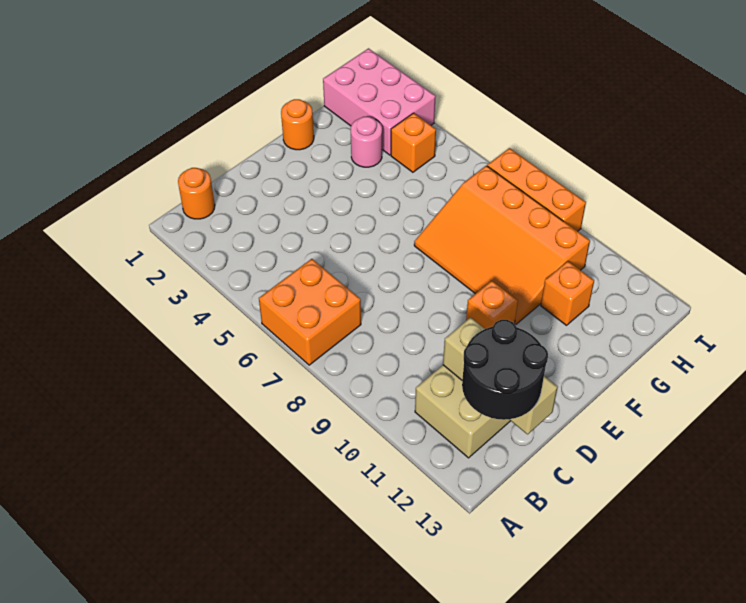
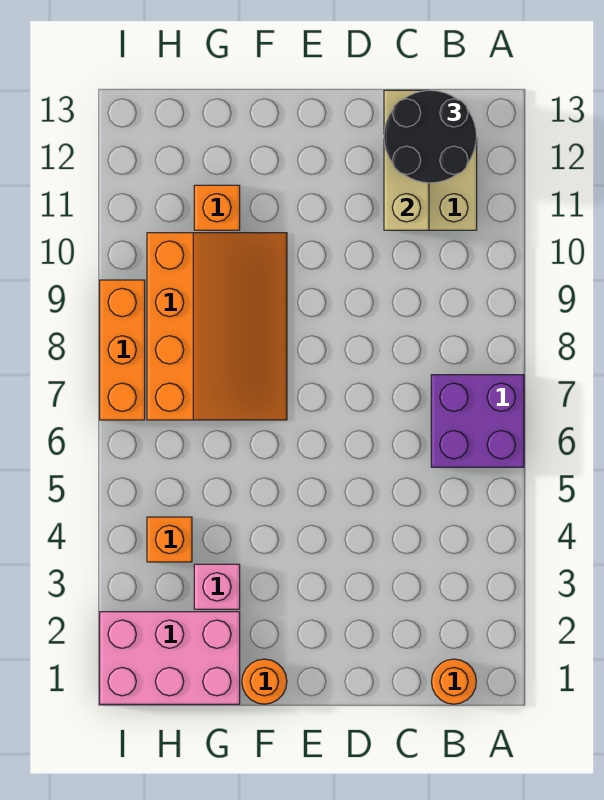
orange brick A6:B7 level 1 -> purple brick A6:B7 level 1
orange brick E10 level 1 -> none
pink round brick G3 level 1 -> pink brick G3 level 1
pink brick H1:I3 level 1 -> pink brick G1:I2 level 1

